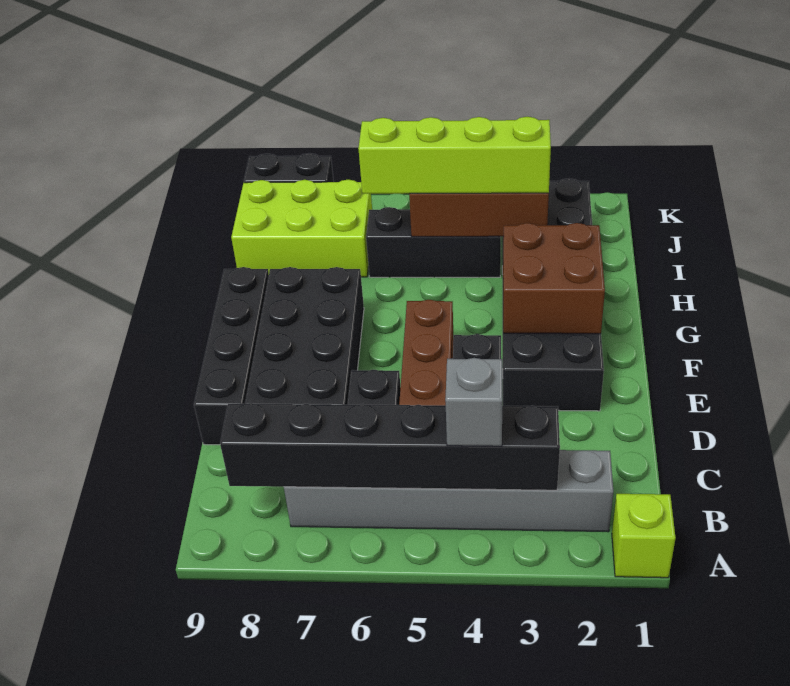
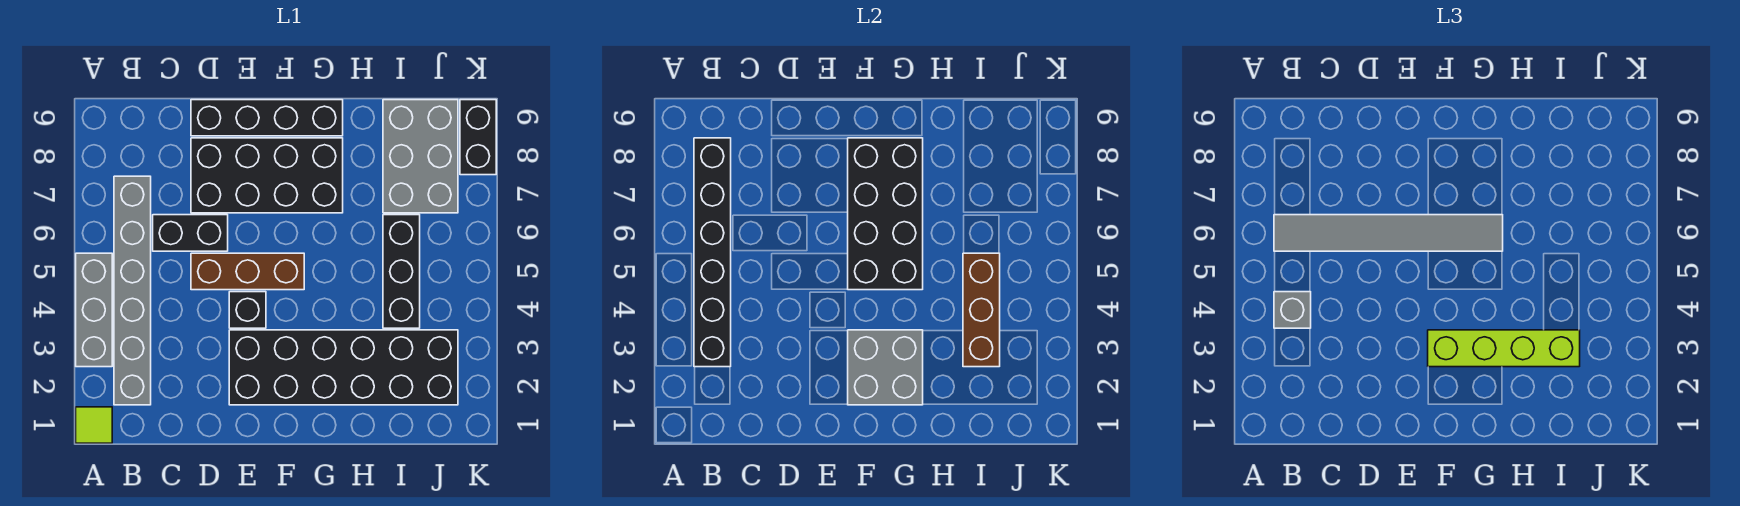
lime brick A1 level 1 -> lime tile A1 level 1
none -> grey brick A3:A5 level 1
none -> grey tile B6:G6 level 3
brown brick F2:G3 level 2 -> grey brick F2:G3 level 2
none -> black brick F5:G8 level 2
lime brick I3:I6 level 3 -> lime brick F3:I3 level 3
lime brick I7:J9 level 1 -> grey brick I7:J9 level 1

